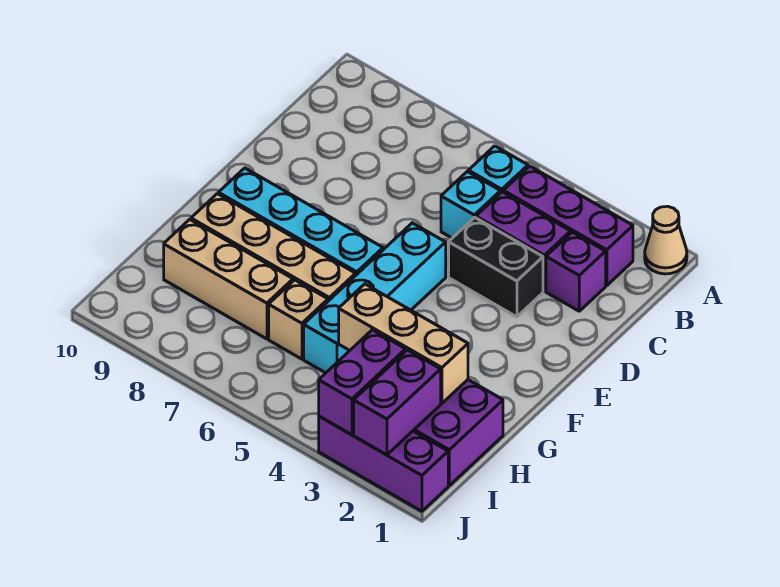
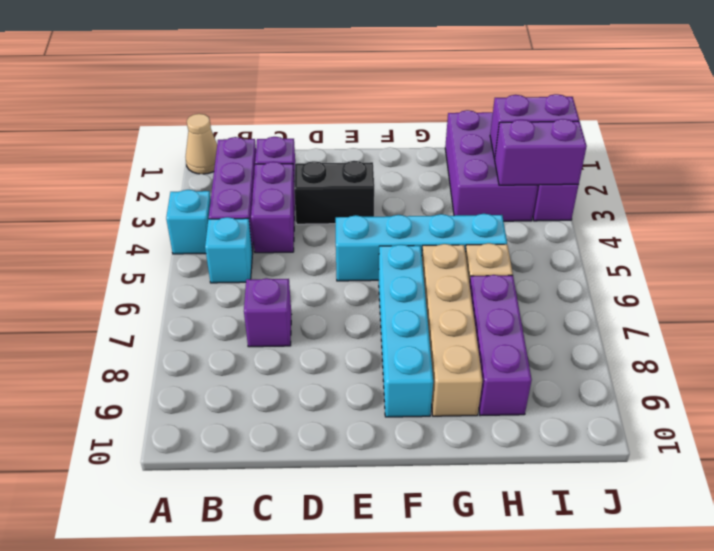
cyan brick C5 level 1 -> cyan brick A4 level 1
none -> purple brick C7 level 1
black brick D3:D4 level 1 -> black brick D3:E3 level 1
tan brick H2:H4 level 2 -> none
tan brick H7:H9 level 1 -> purple brick H7:H9 level 1

